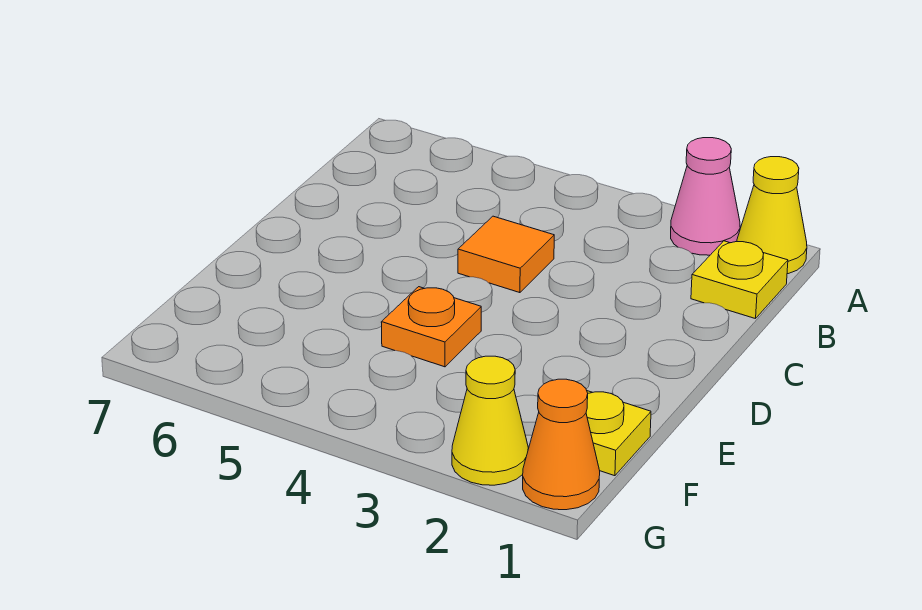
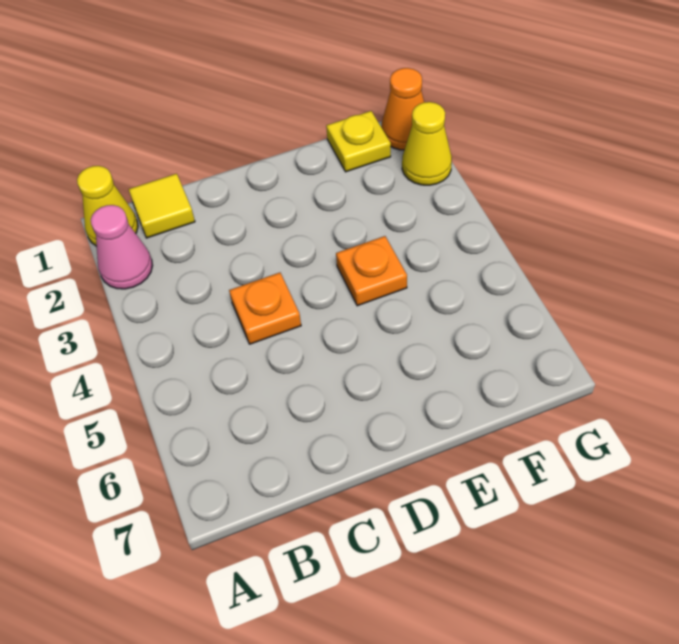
yellow plate B1 level 1 -> yellow tile B1 level 1
orange tile C4 level 1 -> orange plate C4 level 1

